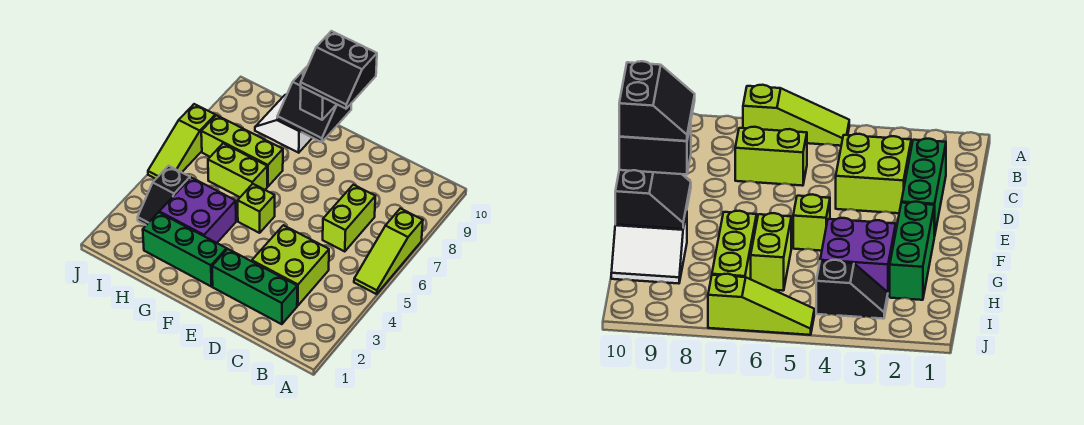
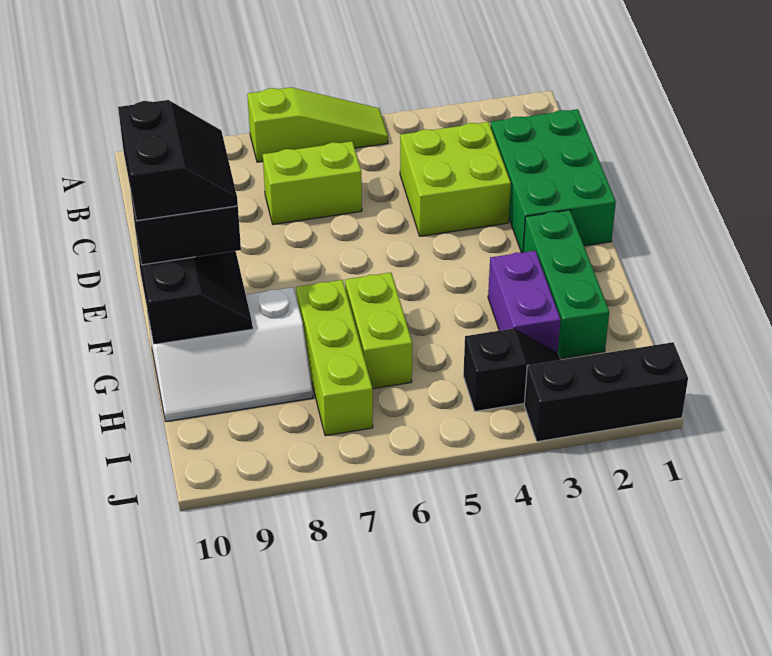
green brick C2:E2 level 1 -> green brick C1:E2 level 1
lime brick F5 level 1 -> none
purple brick G3:H4 level 1 -> purple brick G3:H3 level 1
white slope G9:H10 level 1 top G -> white slope G8:H10 level 1 top G
none -> black brick J1:J3 level 1
lime slope J5:J7 level 1 top 7 -> none

